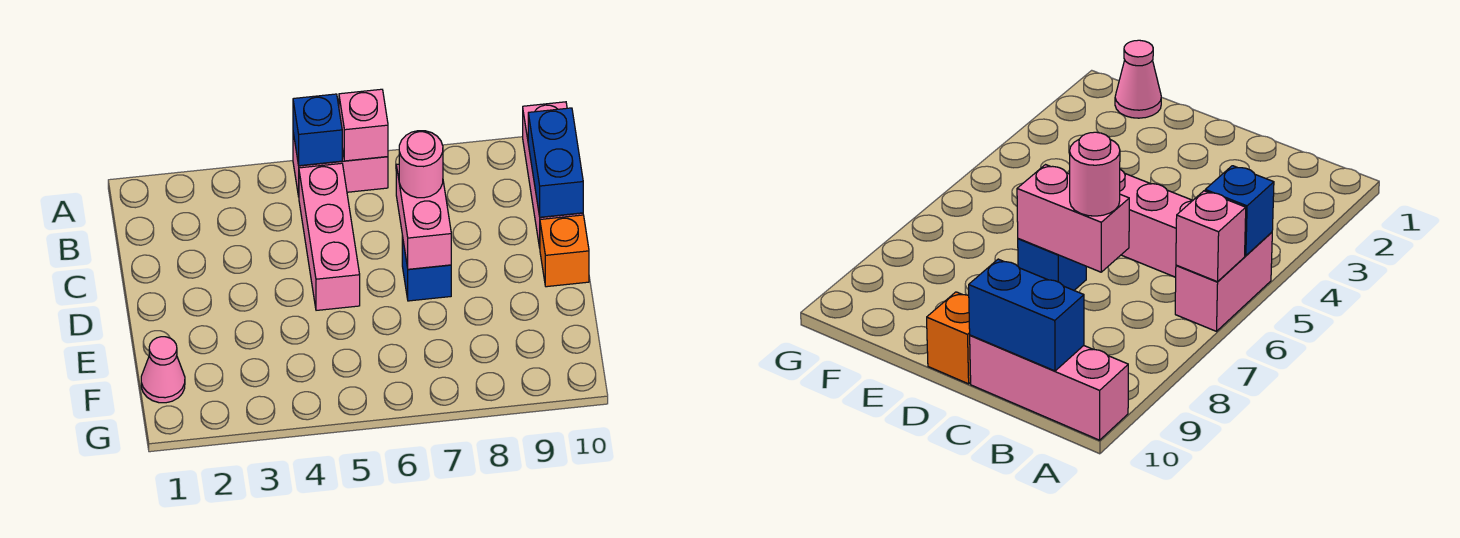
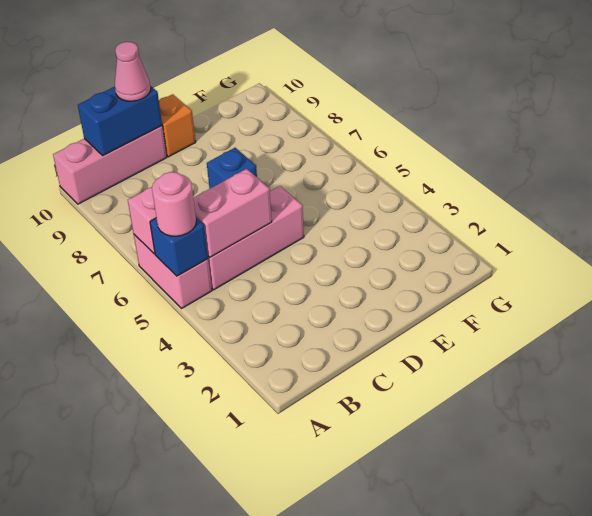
pink brick C7:D7 level 2 -> pink brick B5:C5 level 2
pink round brick C7 level 3 -> pink round brick A5 level 3
pink cone F1 level 1 -> pink cone C10 level 3

